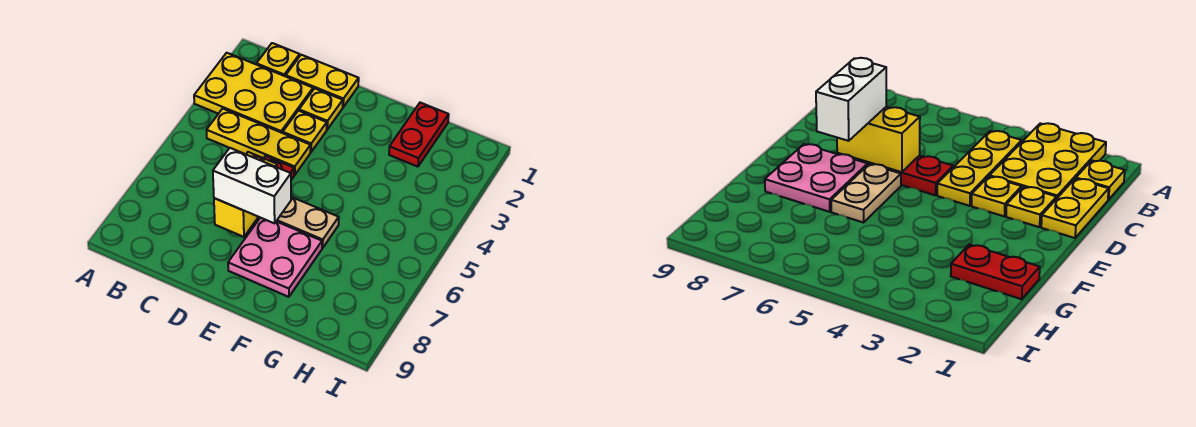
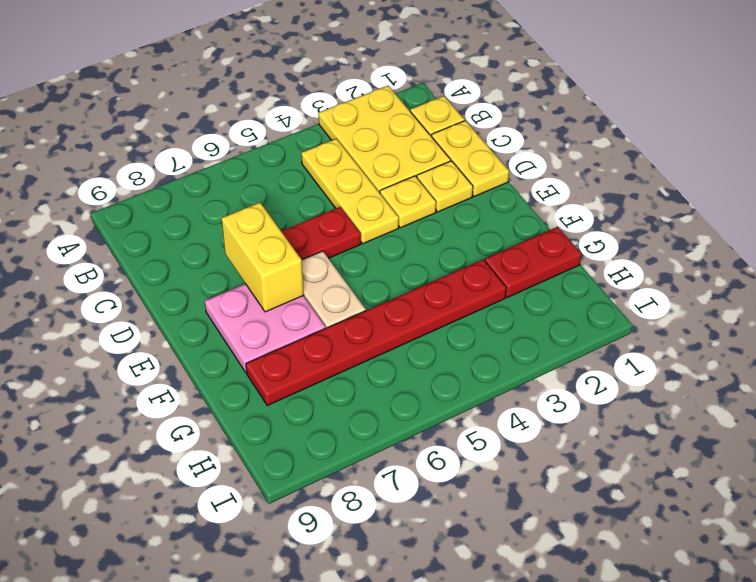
yellow brick D6:D7 level 2 -> yellow brick D7:E7 level 2
white brick D7:E7 level 3 -> none
none -> red plate G3:G8 level 1

